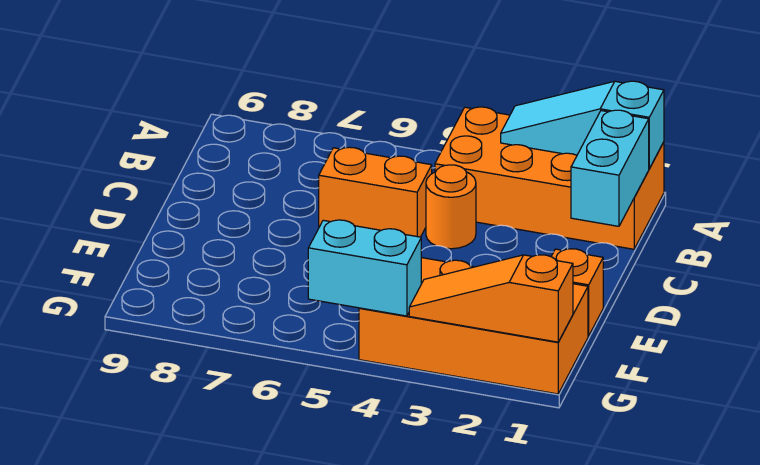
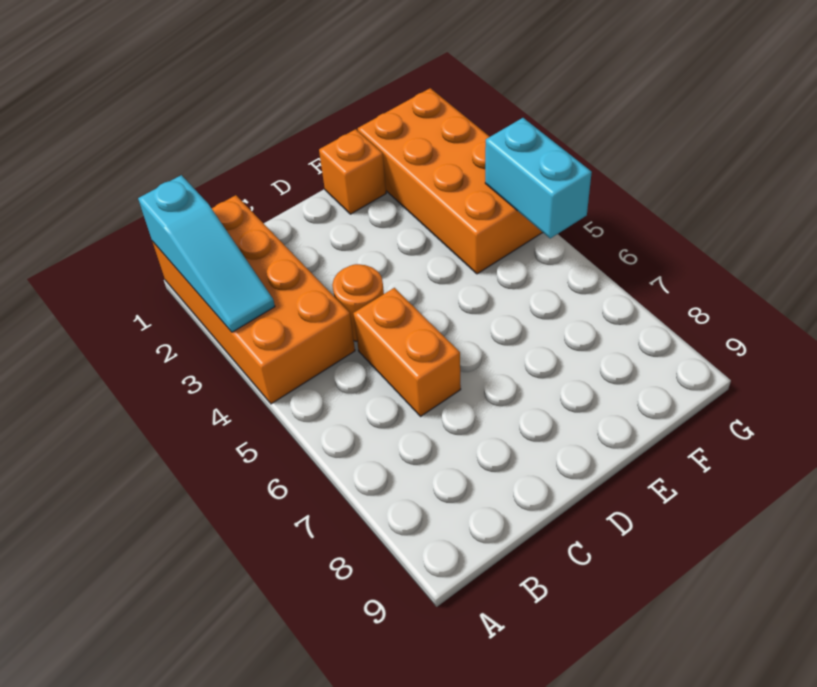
cyan brick B1:C1 level 2 -> none
orange slope G1:G3 level 2 top 1 -> none

